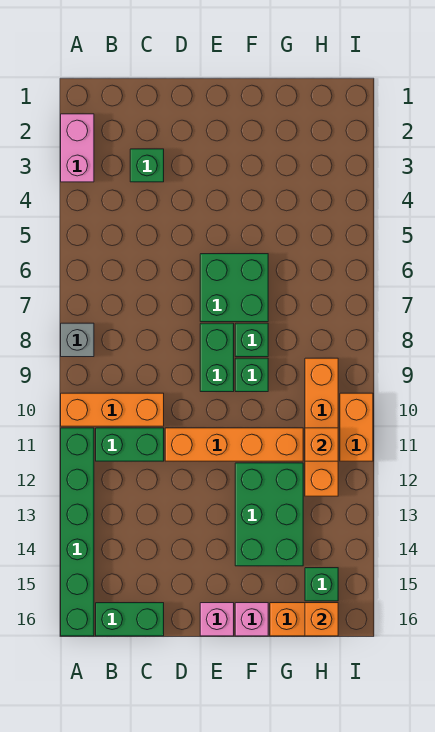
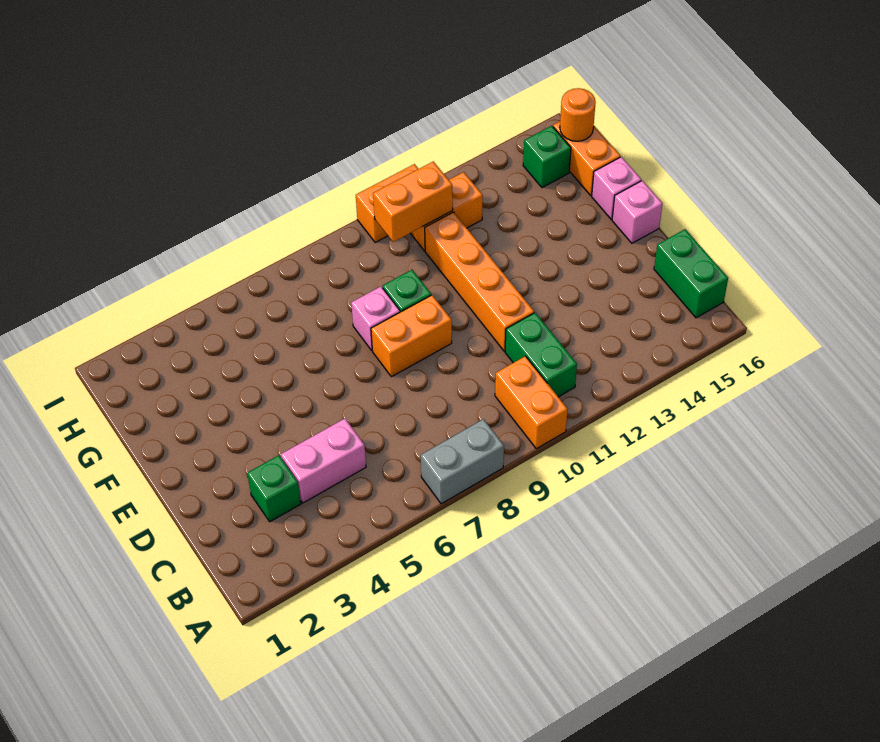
pink brick A2:A3 level 1 -> pink brick C4:C5 level 1
grey brick A8 level 1 -> grey brick A7:A8 level 1
orange brick A10:C10 level 1 -> orange brick A10:B10 level 1
green brick A11:A16 level 1 -> none
green brick E6:F7 level 1 -> none
green brick E8:E9 level 1 -> orange brick E8:E9 level 1
green brick F8 level 1 -> pink brick F8 level 1
green brick F12:G14 level 1 -> none
orange brick H9:H12 level 1 -> orange brick H11:H12 level 1
orange brick H11 level 2 -> orange brick H10:H11 level 2
orange brick H16 level 2 -> orange round brick H16 level 2

